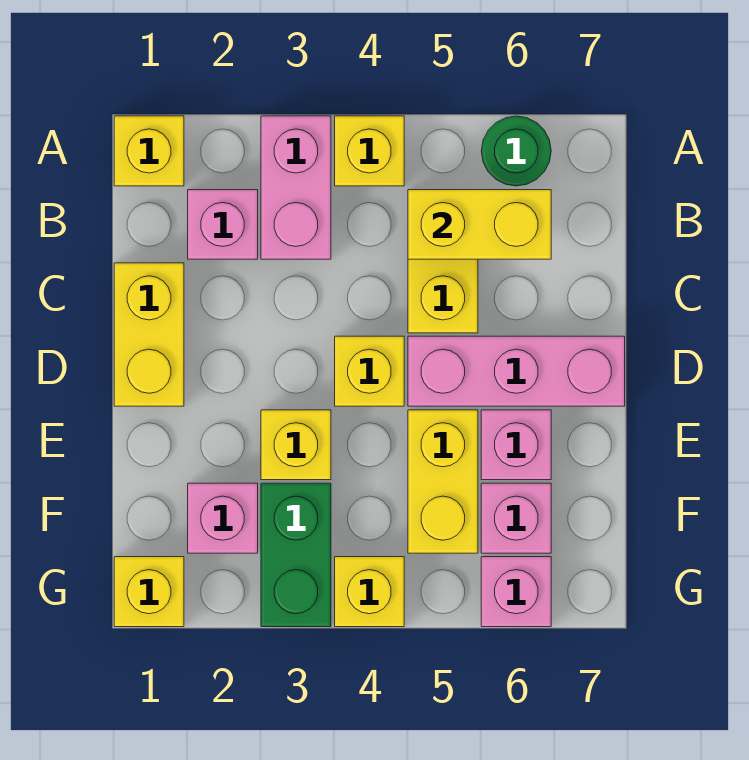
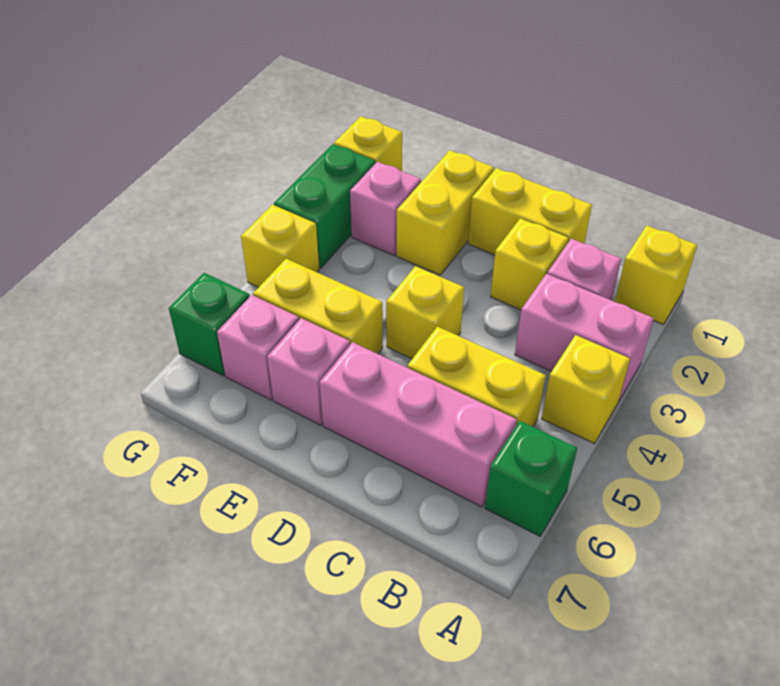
green round brick A6 level 1 -> green brick A6 level 1
yellow brick B5:B6 level 2 -> yellow brick E1:E2 level 1
pink brick D5:D7 level 1 -> pink brick B6:D6 level 1
yellow brick E3 level 1 -> yellow brick C2 level 1
green brick F3:G3 level 1 -> green brick G2:G3 level 1
pink brick G6 level 1 -> green brick G6 level 1

